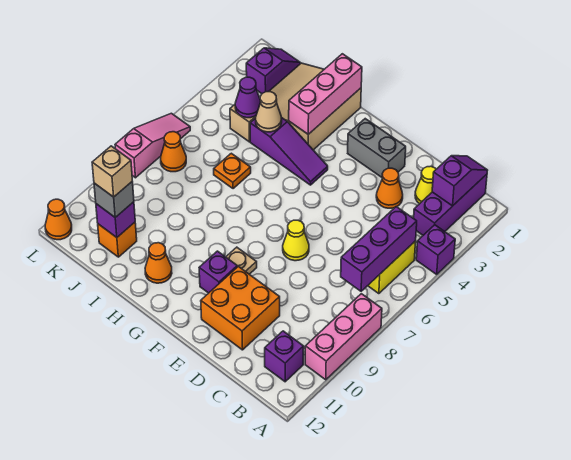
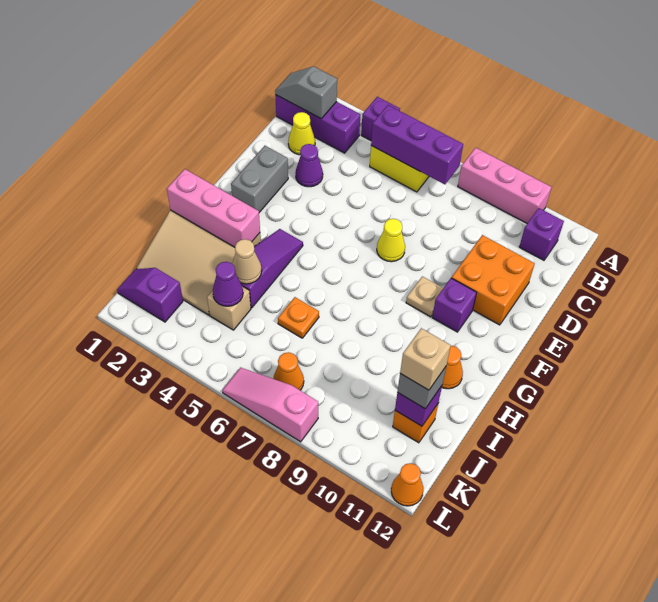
purple slope B1:B2 level 2 top 2 -> grey slope B1:B2 level 2 top 2
orange cone D3 level 1 -> purple cone D3 level 1

